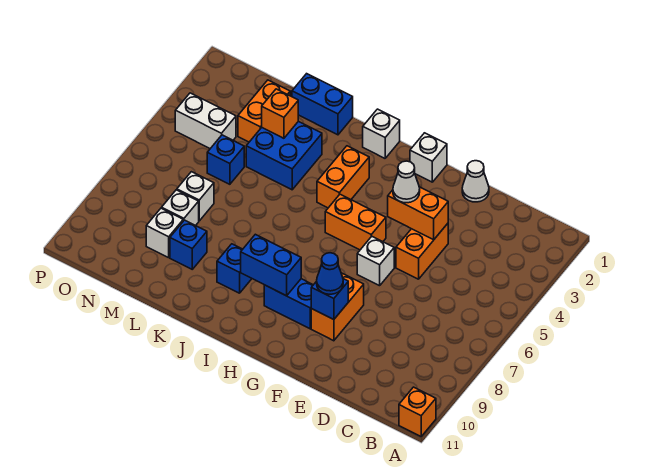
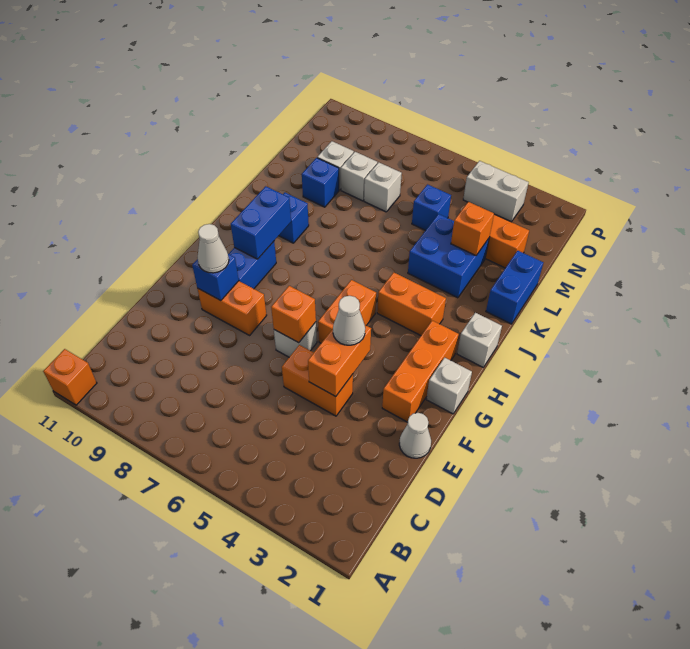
none -> orange brick F2:H2 level 1
none -> orange brick F6 level 2
blue cone F9 level 3 -> white cone F9 level 3
white brick N4:O4 level 1 -> white brick O3:O4 level 1

